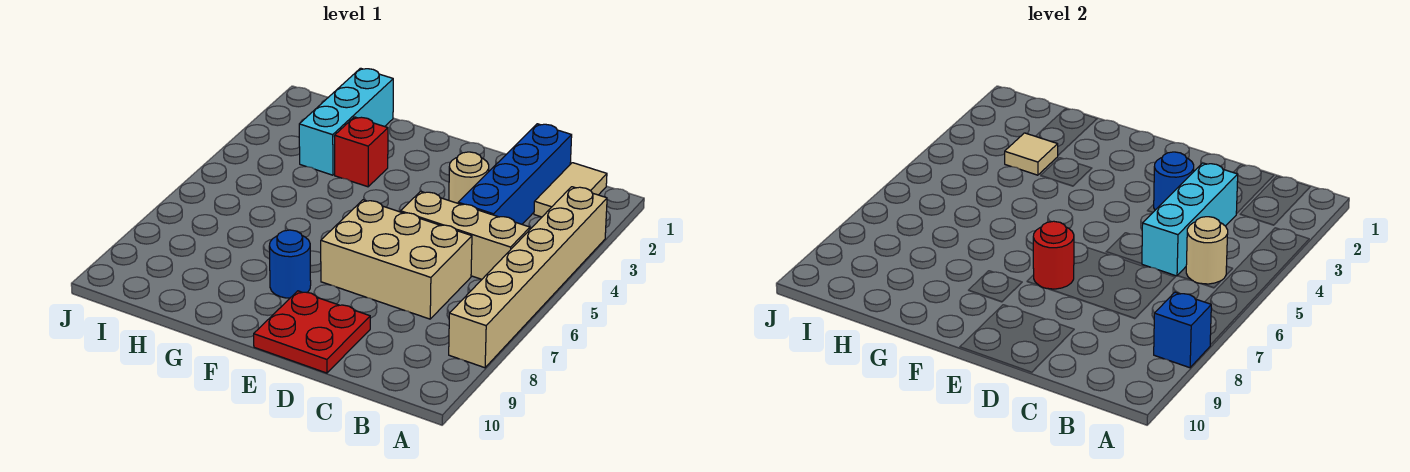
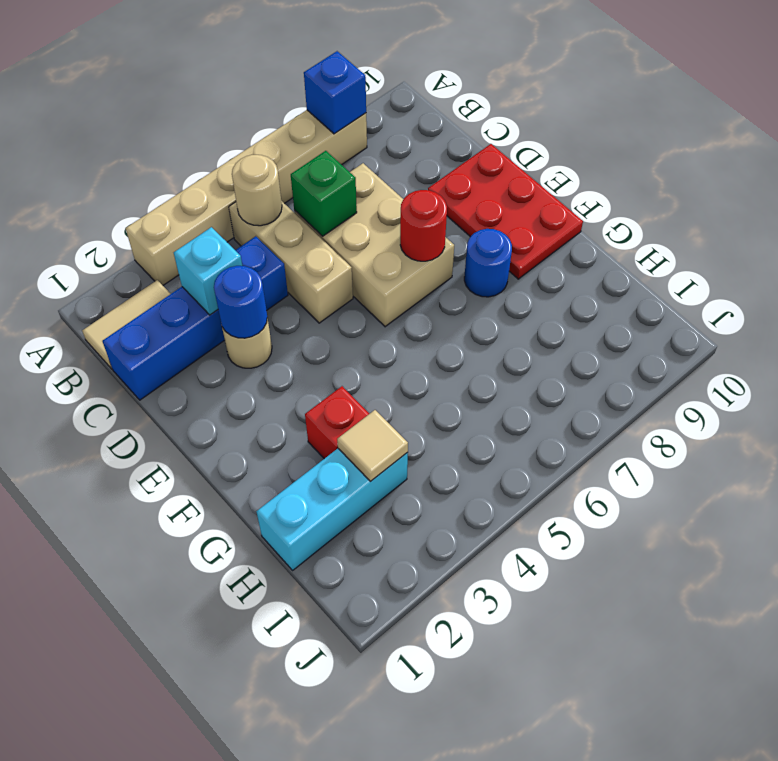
cyan brick C3:C5 level 2 -> cyan brick C3 level 2
none -> green brick C6 level 2
red plate D9:E10 level 1 -> red plate D9:F10 level 1

